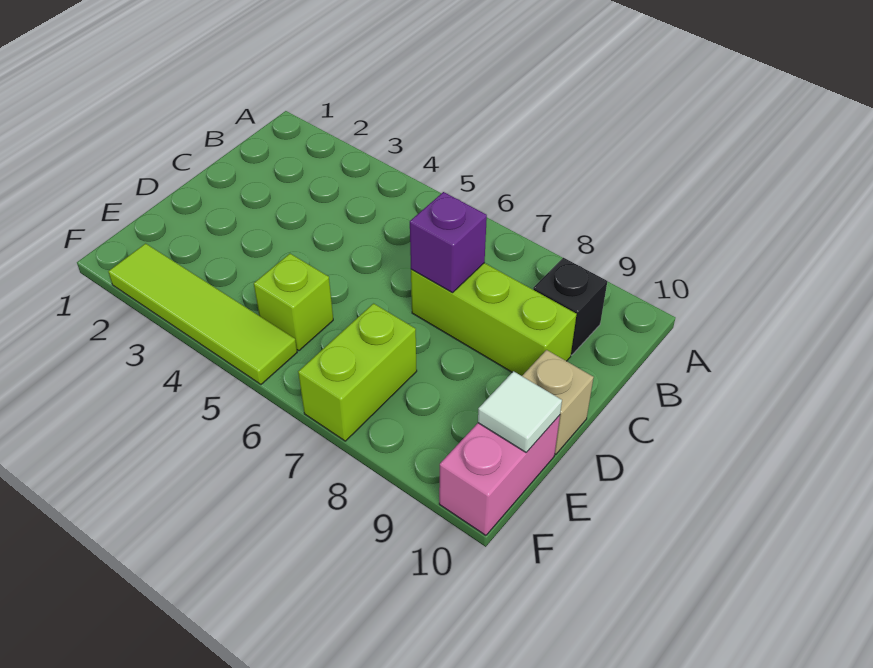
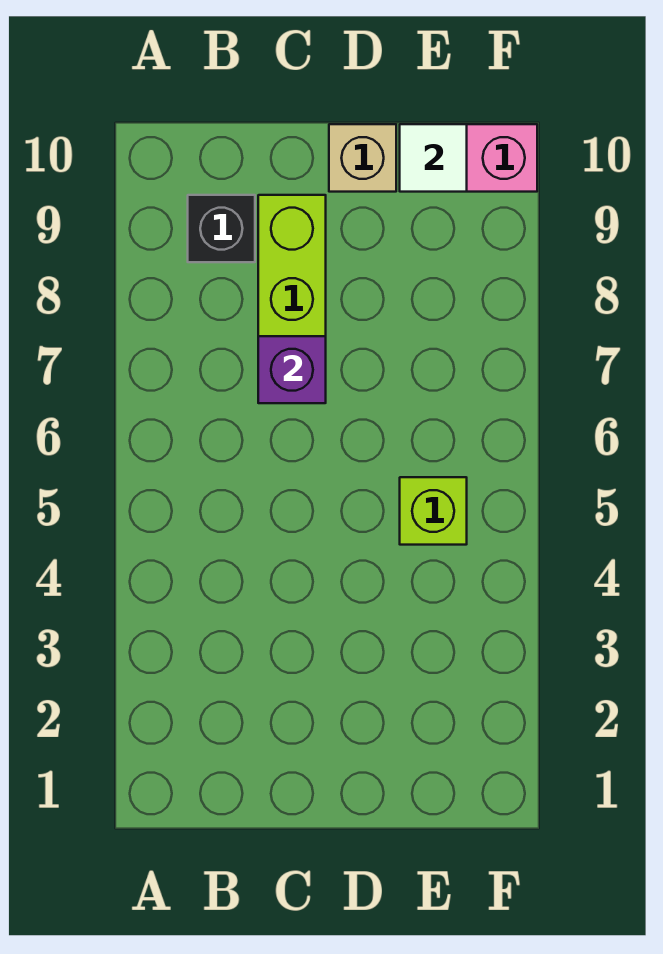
lime brick E7:F7 level 1 -> none
lime tile F2:F5 level 1 -> none

